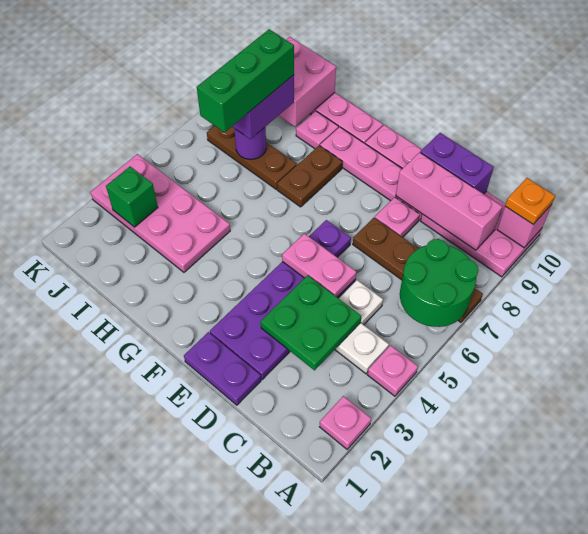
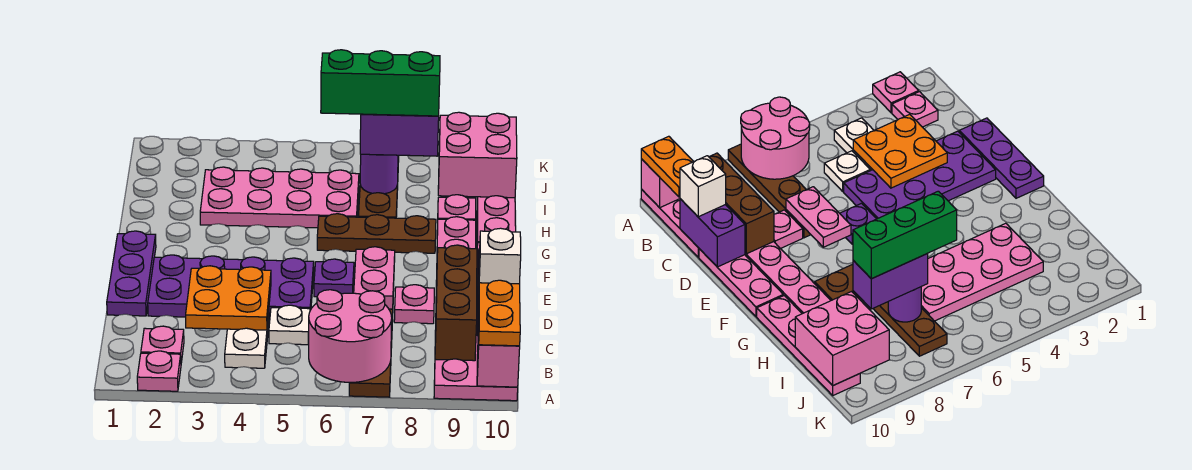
pink plate A4 level 1 -> pink plate B2 level 1
green round brick A6:B7 level 2 -> pink round brick A6:B7 level 2
orange plate A10 level 3 -> orange plate A10:B10 level 3
pink brick B9:D9 level 2 -> brown brick B9:D9 level 2
green plate C3:D4 level 2 -> orange plate C3:D4 level 2
none -> white brick C10 level 3
purple plate D1:E1 level 1 -> purple plate D1:F1 level 1
pink plate D5:E5 level 2 -> pink plate D7:E7 level 2
brown plate G7:G8 level 1 -> brown plate G6:G8 level 1
pink plate H3:K4 level 1 -> pink plate H3:I6 level 1
green brick J3 level 2 -> none

